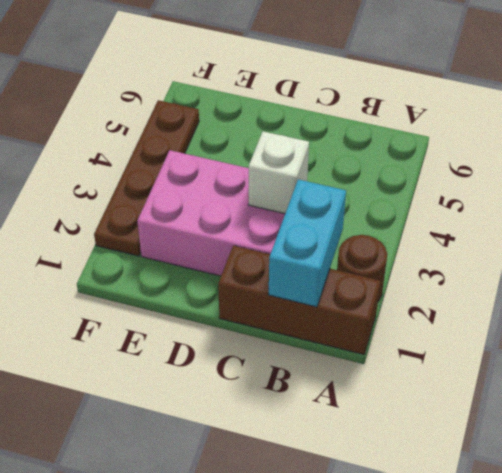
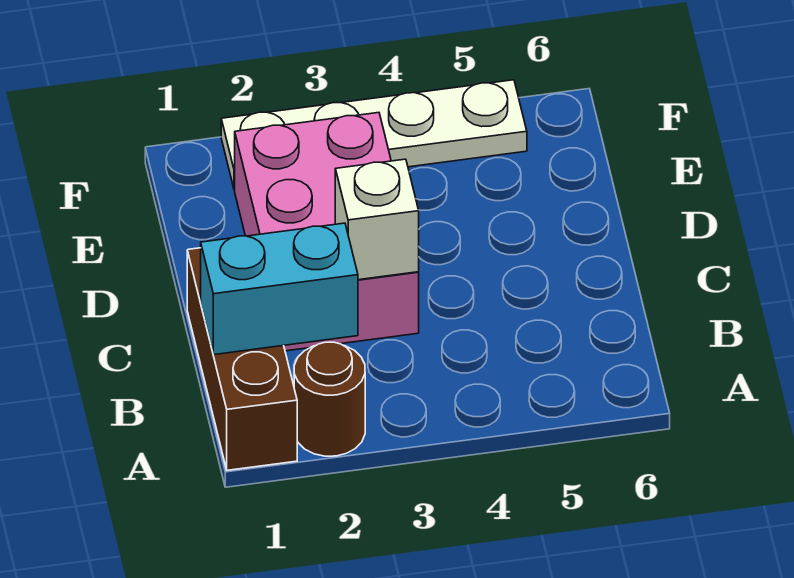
brown plate F2:F5 level 1 -> white plate F2:F5 level 1

